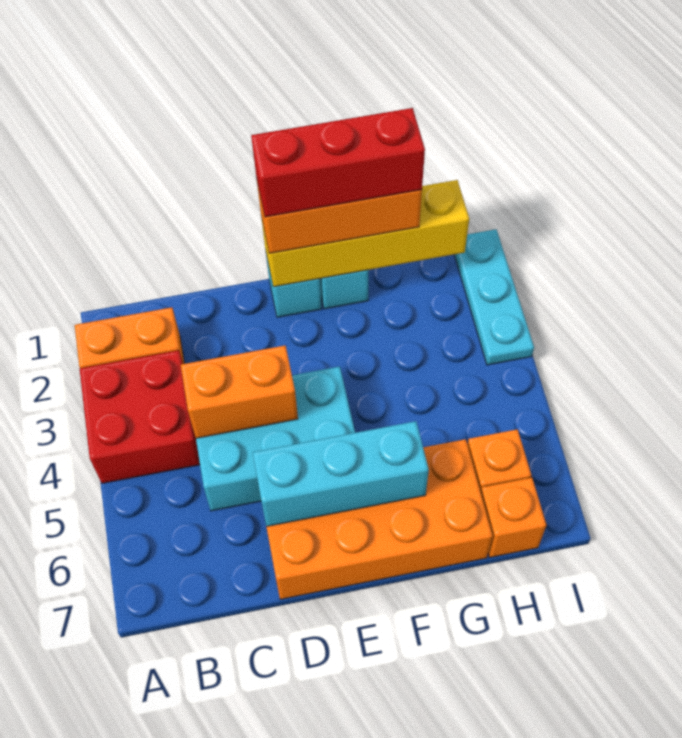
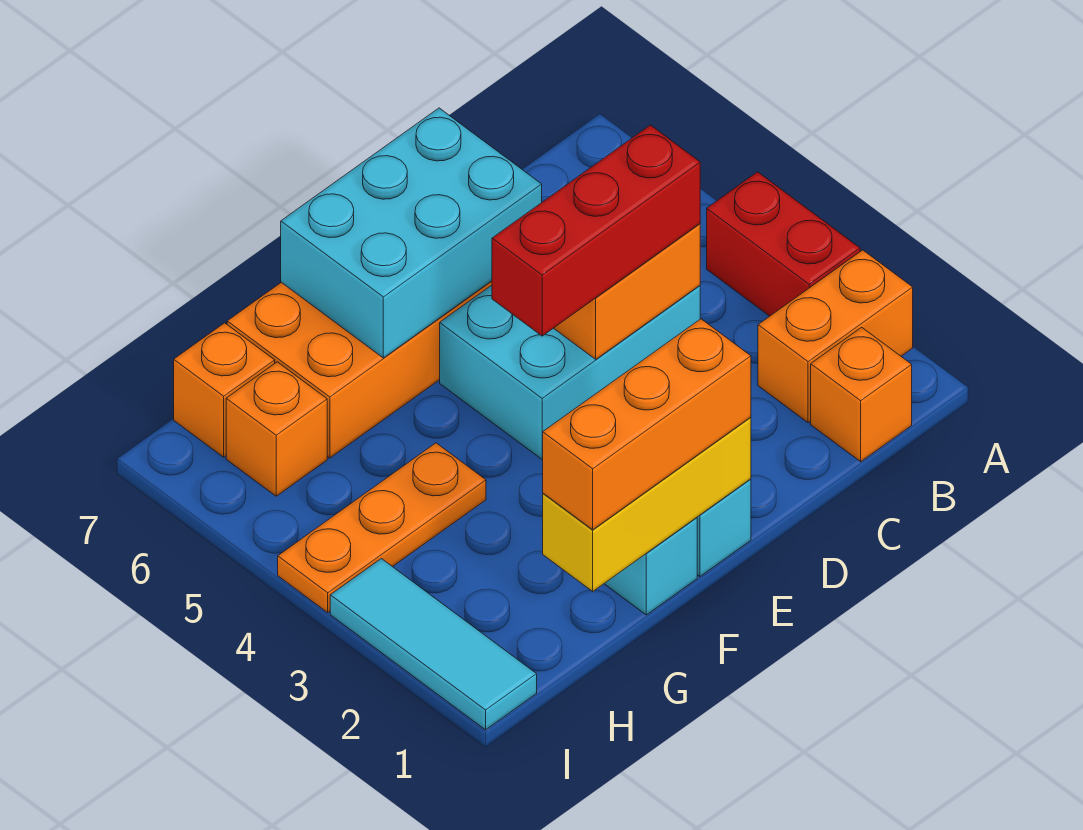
red brick A3:B4 level 1 -> red brick A3:A4 level 1
none -> orange brick B1 level 1
cyan brick D6:F6 level 2 -> cyan brick D6:F7 level 2
yellow brick E1:H1 level 2 -> yellow brick E1:G1 level 2
red brick E1:G1 level 4 -> red brick C4:E4 level 3
none -> orange plate G4:I4 level 1
cyan plate I1:I3 level 1 -> cyan tile I1:I3 level 1

